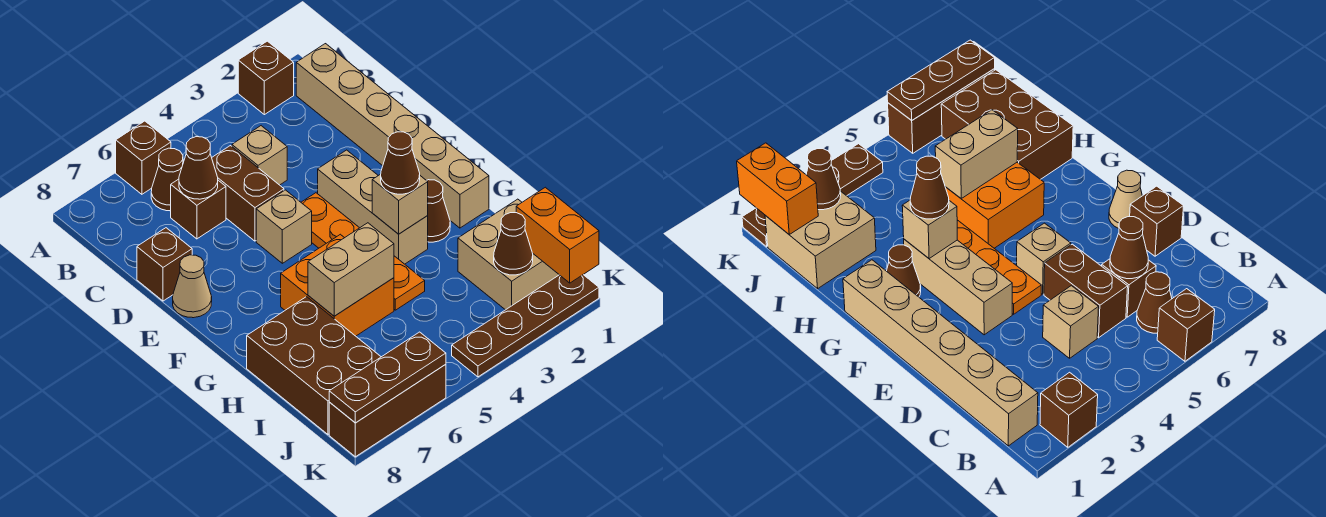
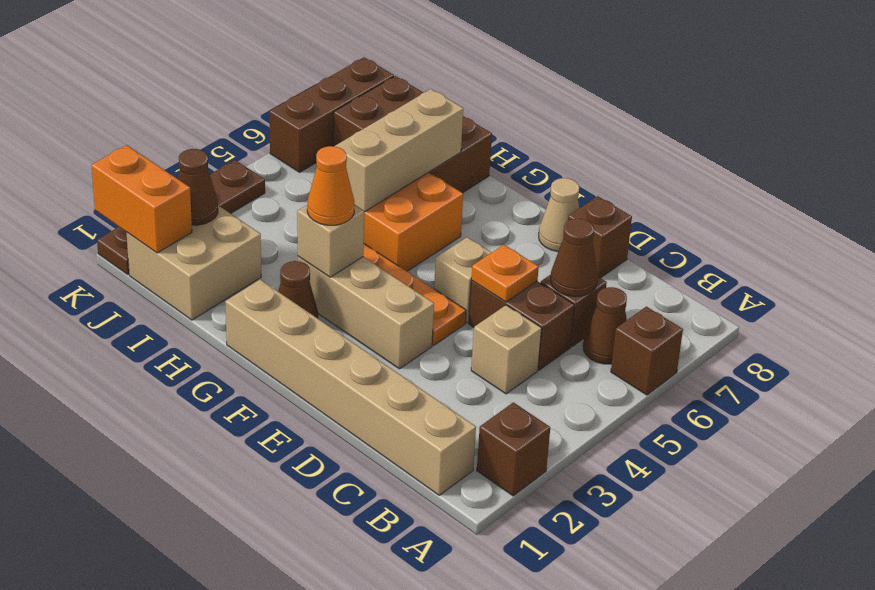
none -> orange plate D5 level 2
brown cone G3 level 3 -> orange cone G3 level 3
tan brick H5:H6 level 2 -> tan brick H5:H7 level 2
brown plate K6:K8 level 2 -> none

